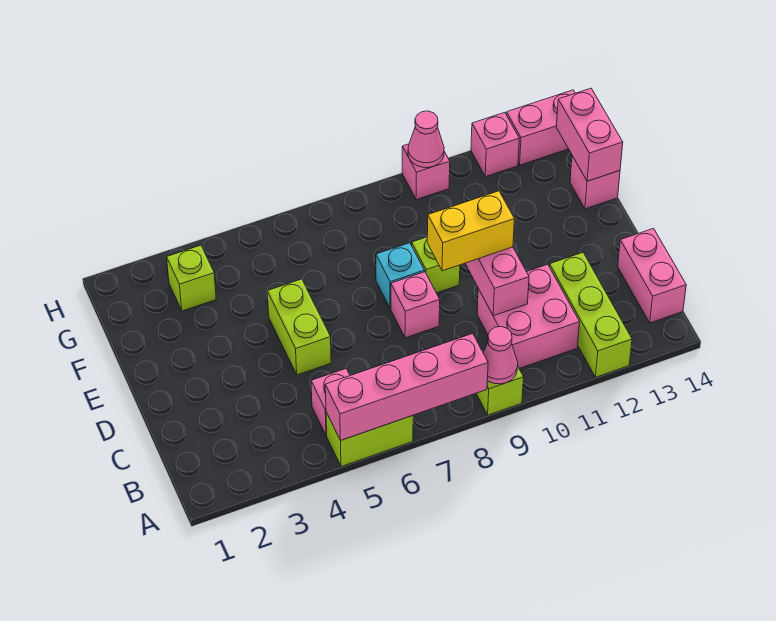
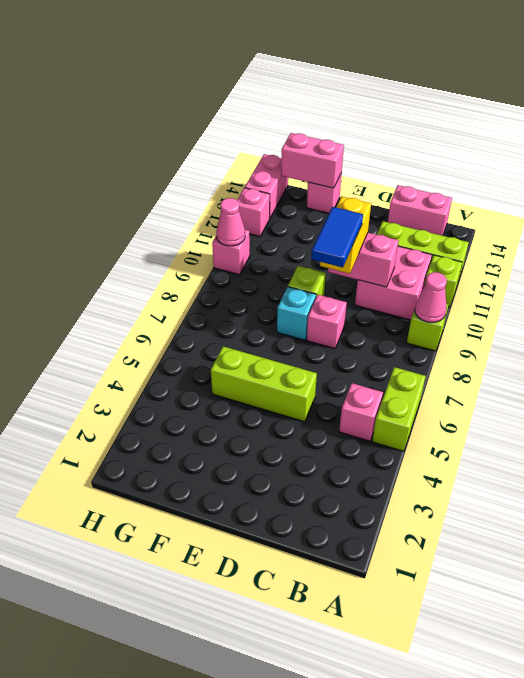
pink brick A5:A8 level 2 -> none
lime brick D5:E5 level 1 -> lime brick D5:F5 level 1
none -> blue tile D8:D9 level 4
lime brick G3 level 1 -> lime brick A11 level 1

